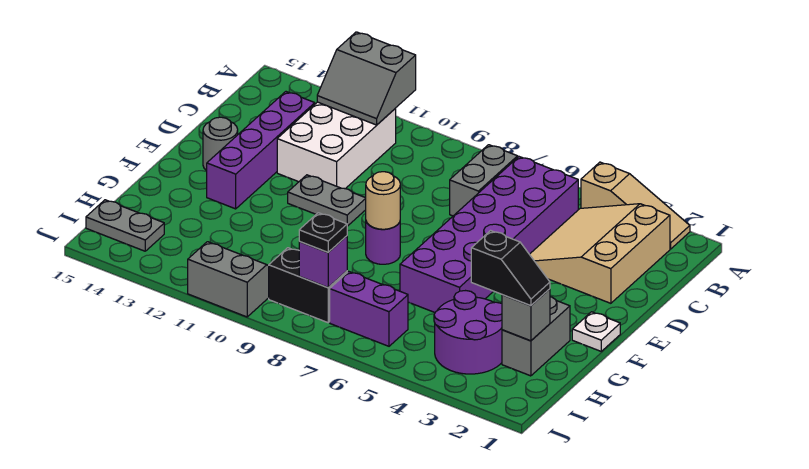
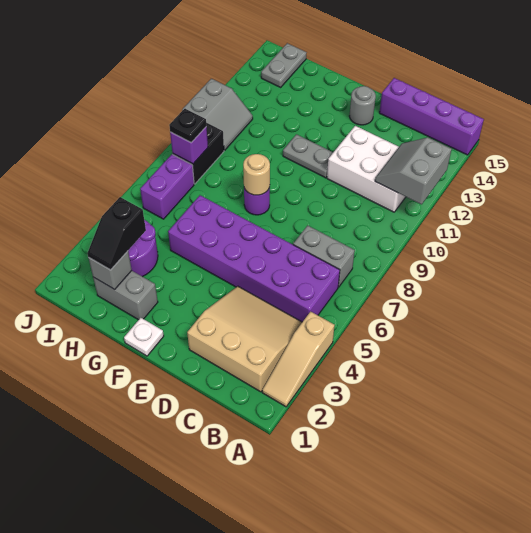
purple brick C13:F13 level 1 -> purple brick A15:D15 level 1
grey plate E10:E11 level 1 -> grey plate E11:F11 level 1

